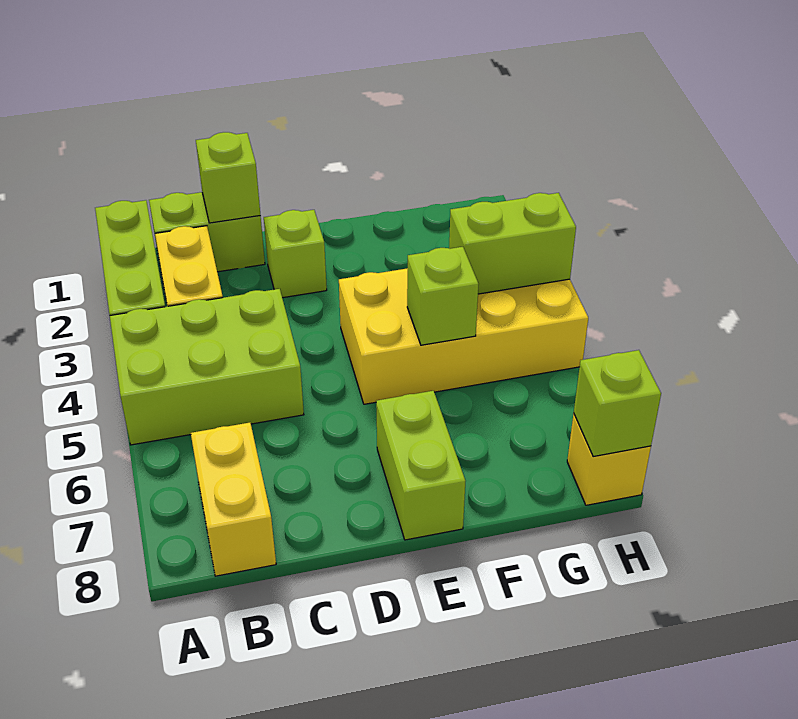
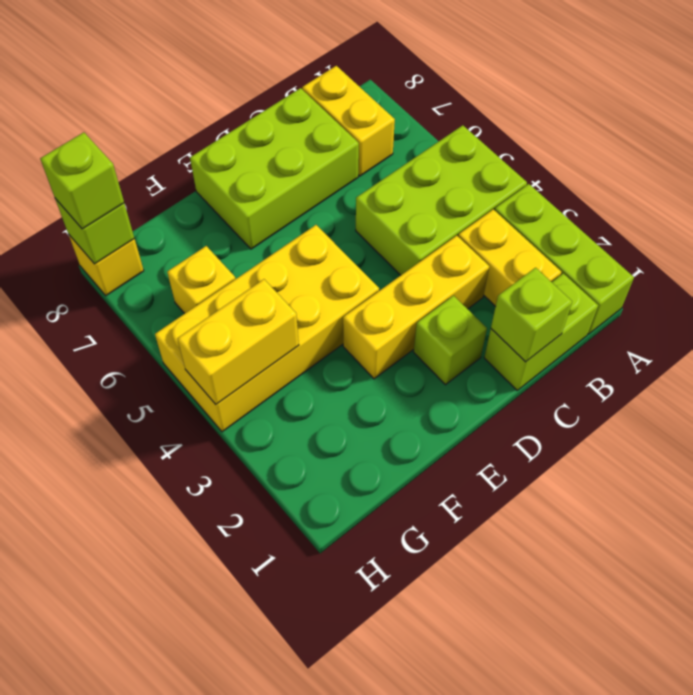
none -> yellow brick C3:E3 level 1
lime brick E7:E8 level 1 -> lime brick C7:E8 level 1
lime brick F5 level 2 -> lime brick H8 level 3
lime brick G4:H4 level 2 -> yellow brick G4:H4 level 2
none -> yellow brick G6 level 1

